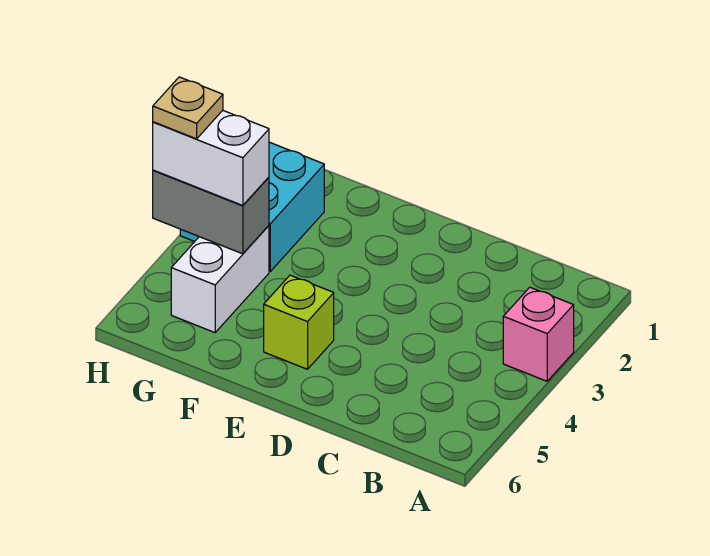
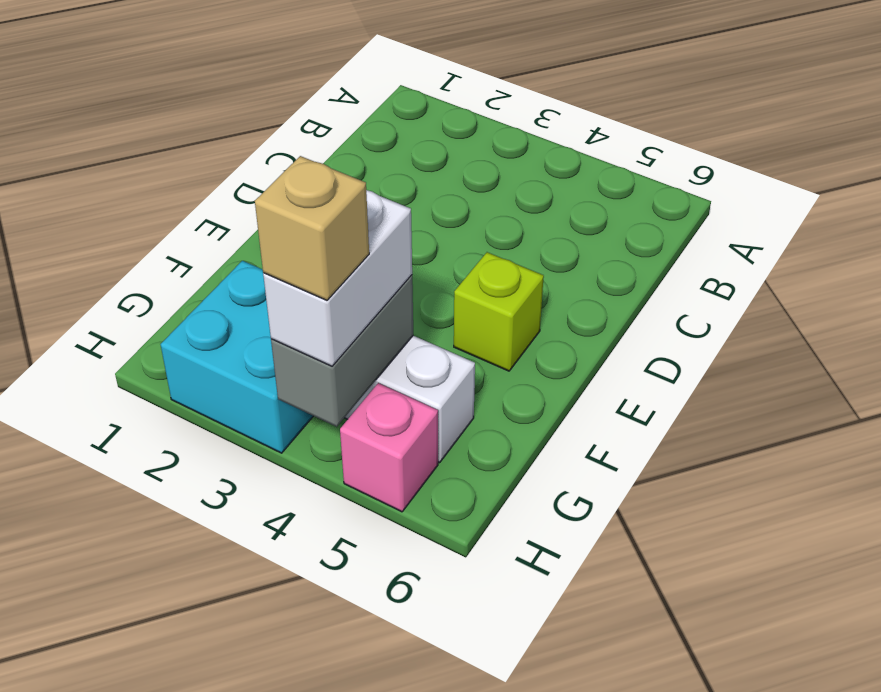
pink brick A3 level 1 -> pink brick H5 level 1
tan plate H4 level 4 -> tan brick H4 level 4

